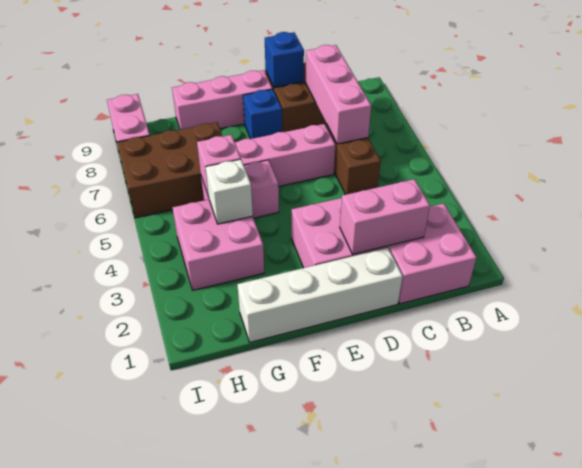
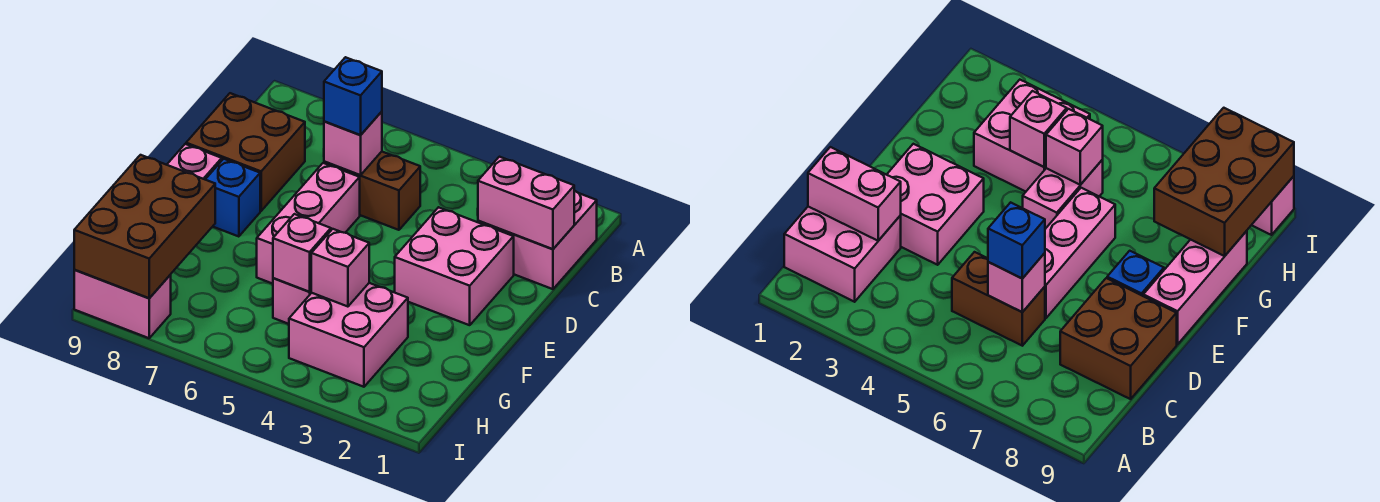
pink brick C2:D2 level 2 -> pink brick C1:C2 level 2
pink brick C6:C8 level 2 -> pink brick C6 level 2
white brick D1:G1 level 1 -> none
blue brick D9 level 2 -> blue brick C6 level 3
white brick G4 level 2 -> pink brick G4 level 2
brown brick G6:I7 level 1 -> brown brick G8:I9 level 2

